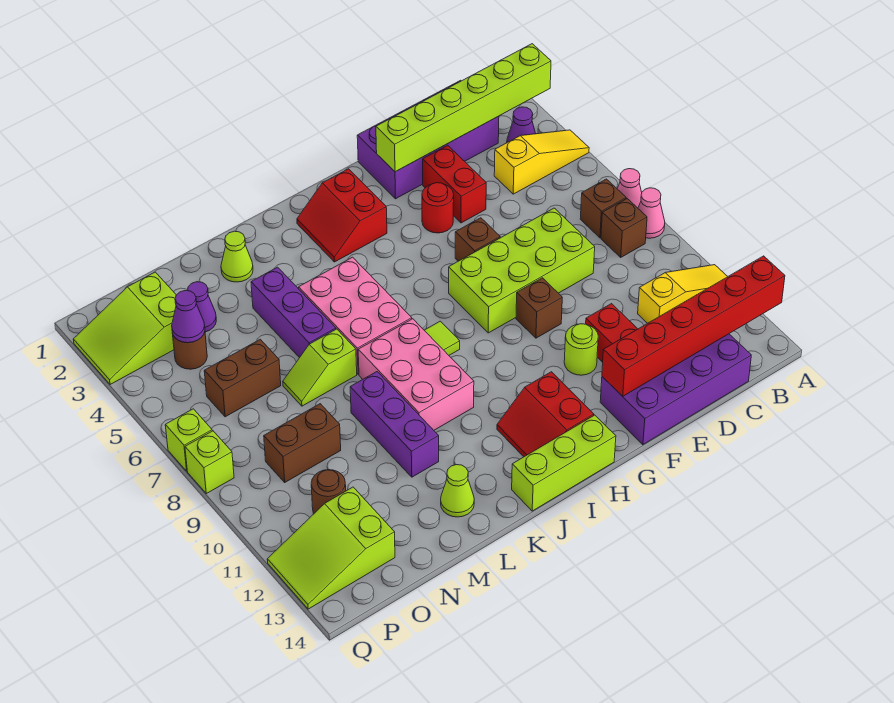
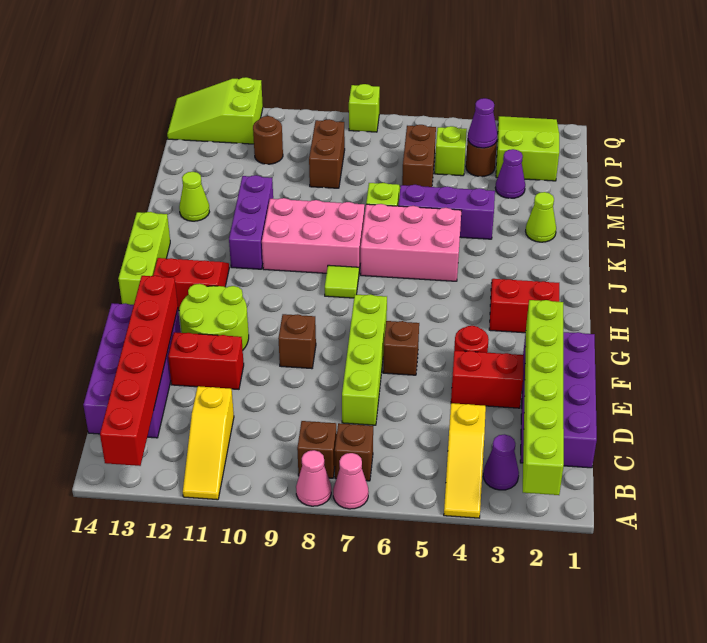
lime brick D7:G8 level 1 -> lime brick D7:G7 level 1
lime round brick F11 level 1 -> lime round brick F11:G12 level 1
purple brick L9:L11 level 1 -> purple brick J11:L11 level 1
lime slope O12:Q13 level 1 top O -> lime slope P12:Q14 level 1 top 12
lime brick Q7 level 1 -> lime brick O5 level 1

